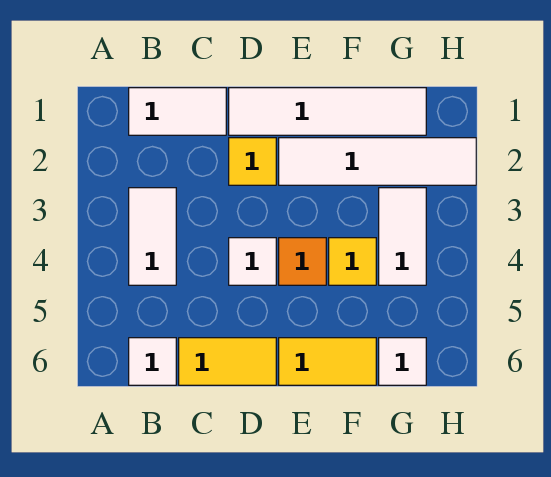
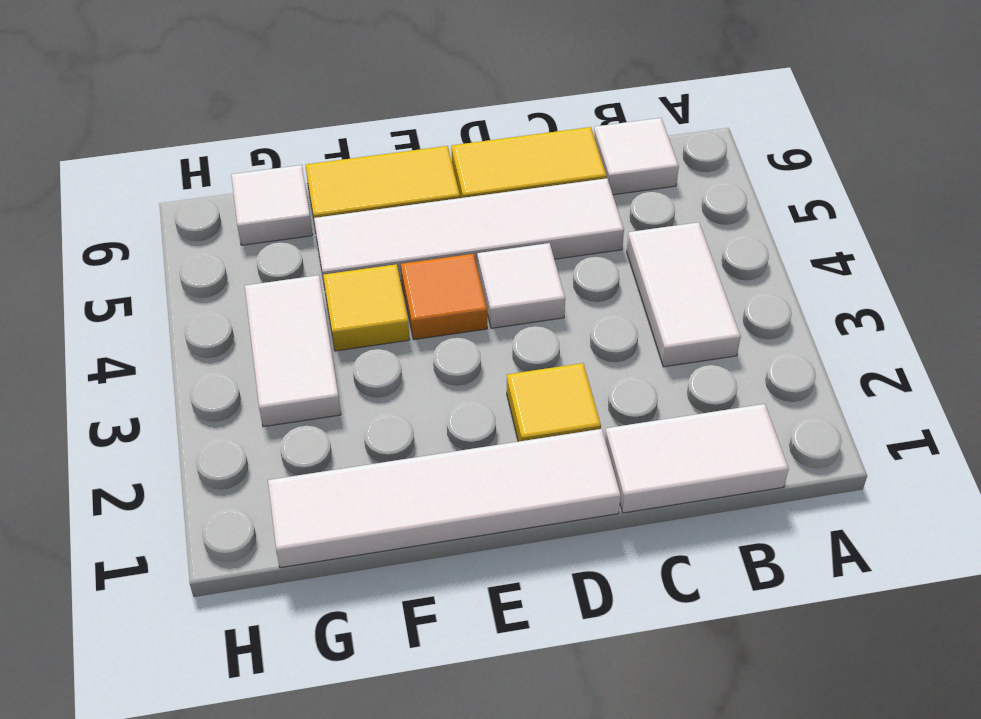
white tile E2:H2 level 1 -> white tile C5:F5 level 1

